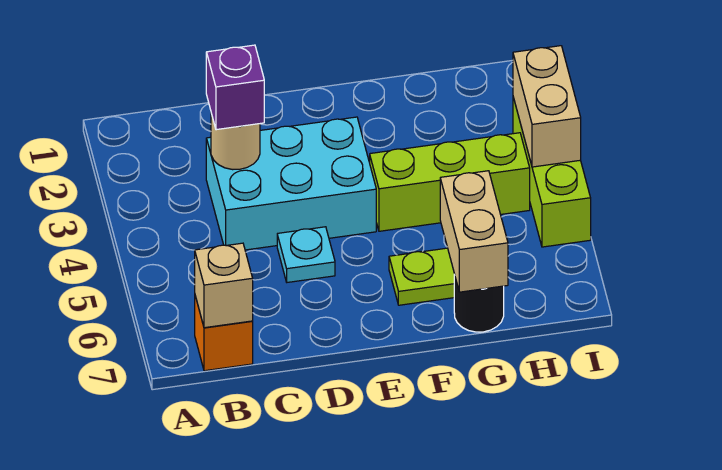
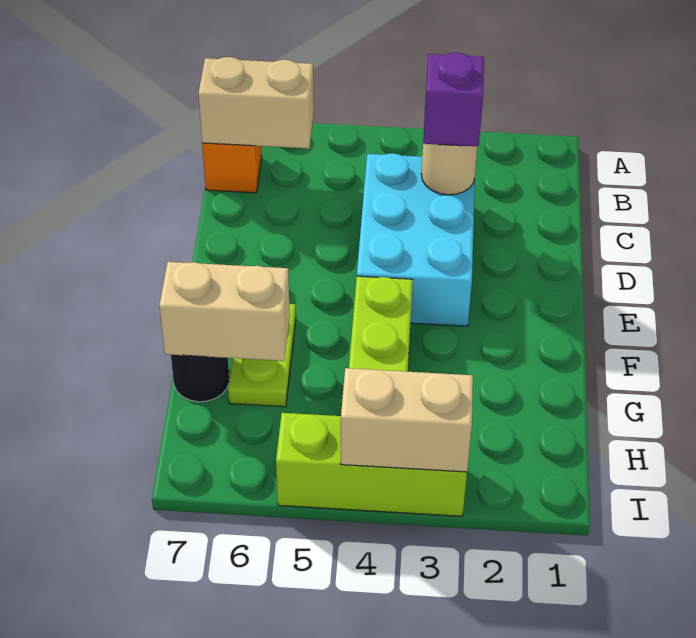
tan brick B7 level 2 -> tan brick B6:B7 level 2
cyan plate D5 level 1 -> none

